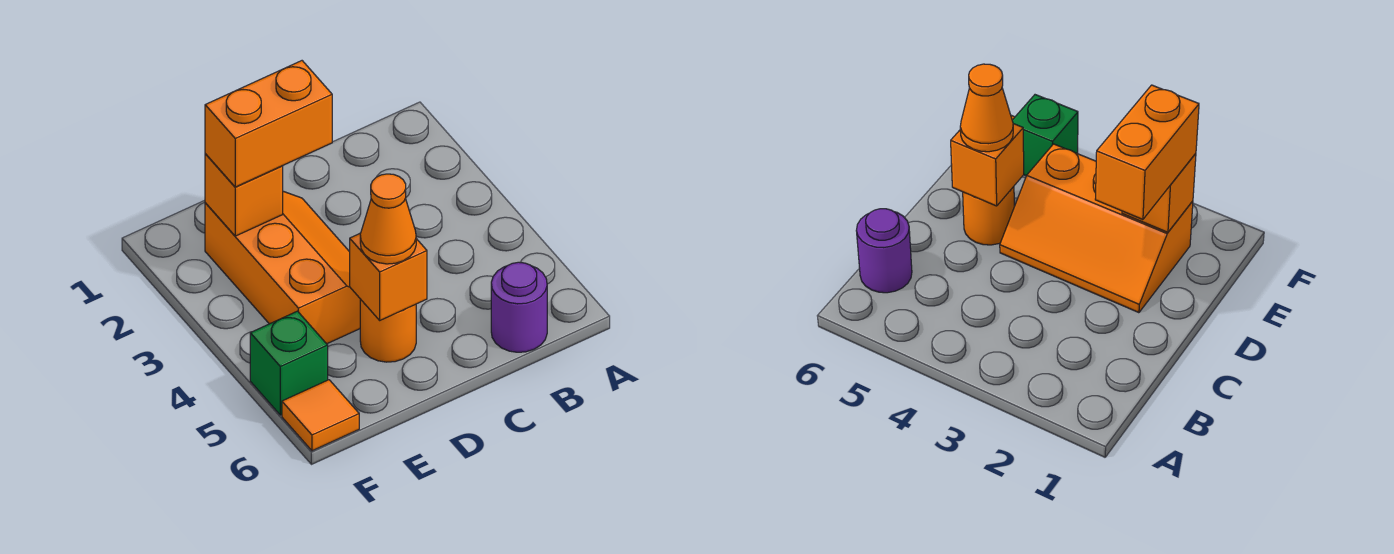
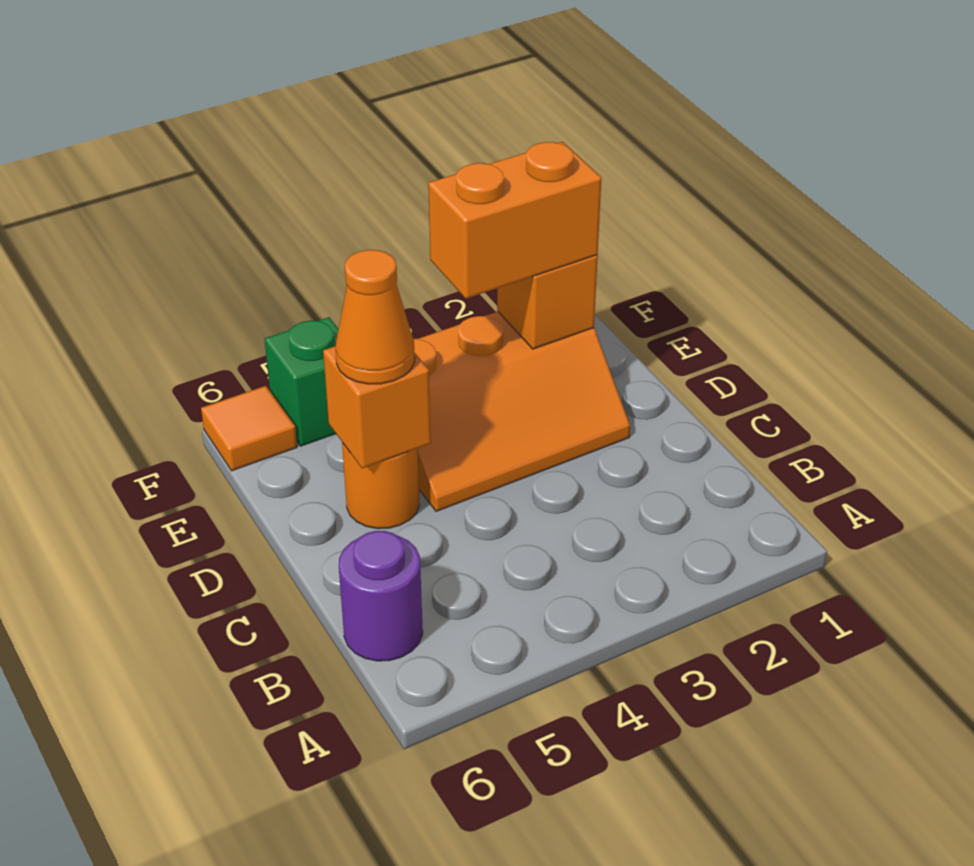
orange brick D2:E2 level 3 -> orange brick E2:E3 level 3

